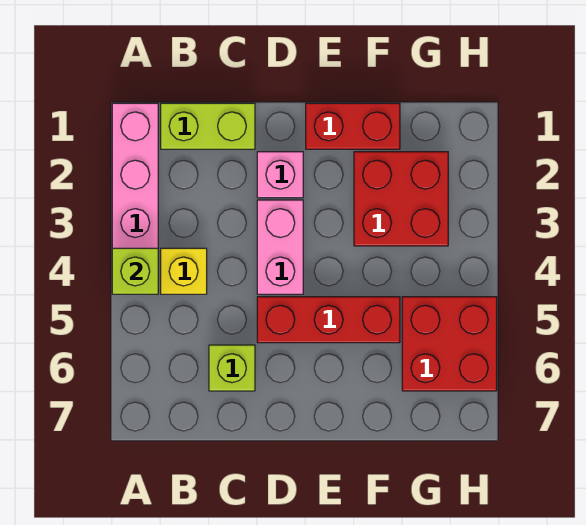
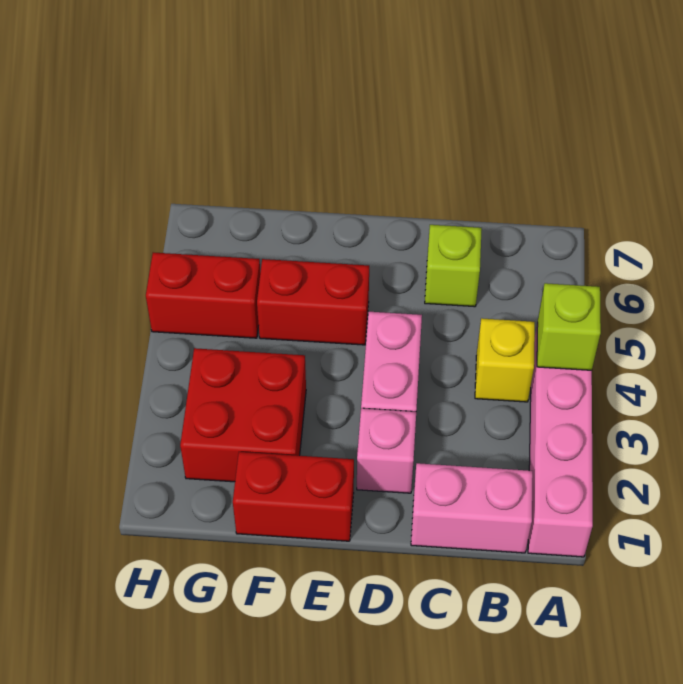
lime brick B1:C1 level 1 -> pink brick B1:C1 level 1
red brick D5:F5 level 1 -> red brick E5:F5 level 1
red brick G5:H6 level 1 -> red brick G5:H5 level 1

